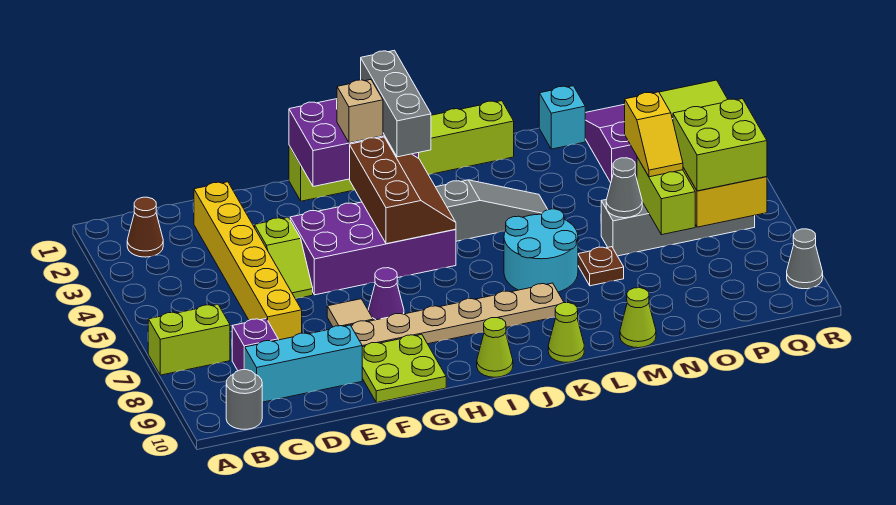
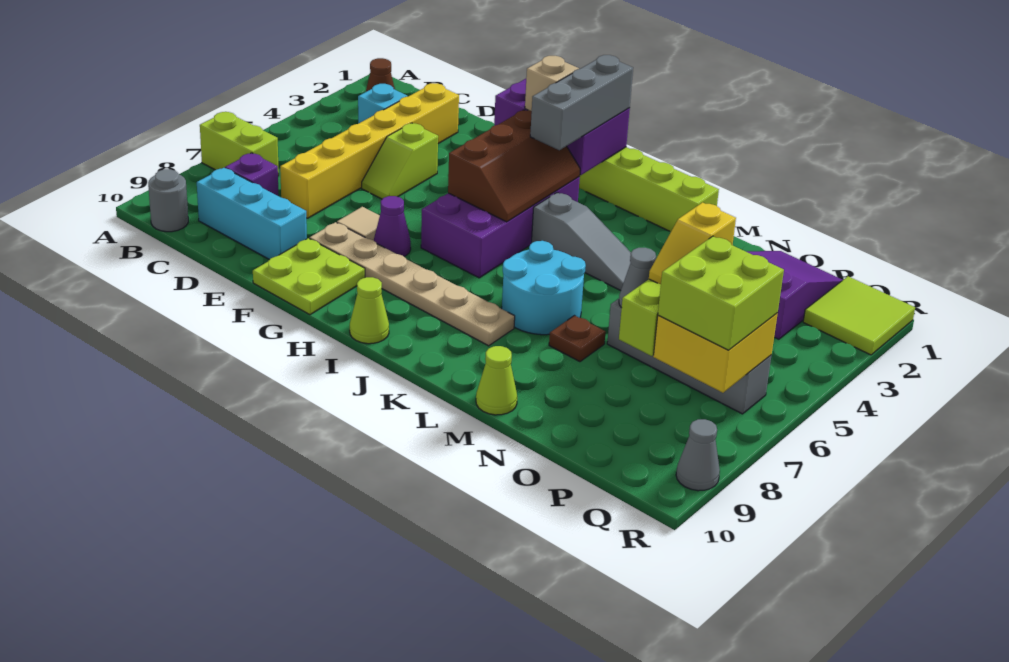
purple brick F4:I5 level 1 -> purple brick H3:I6 level 1
lime cone K10 level 1 -> none
cyan brick N1 level 1 -> cyan brick C3 level 1

